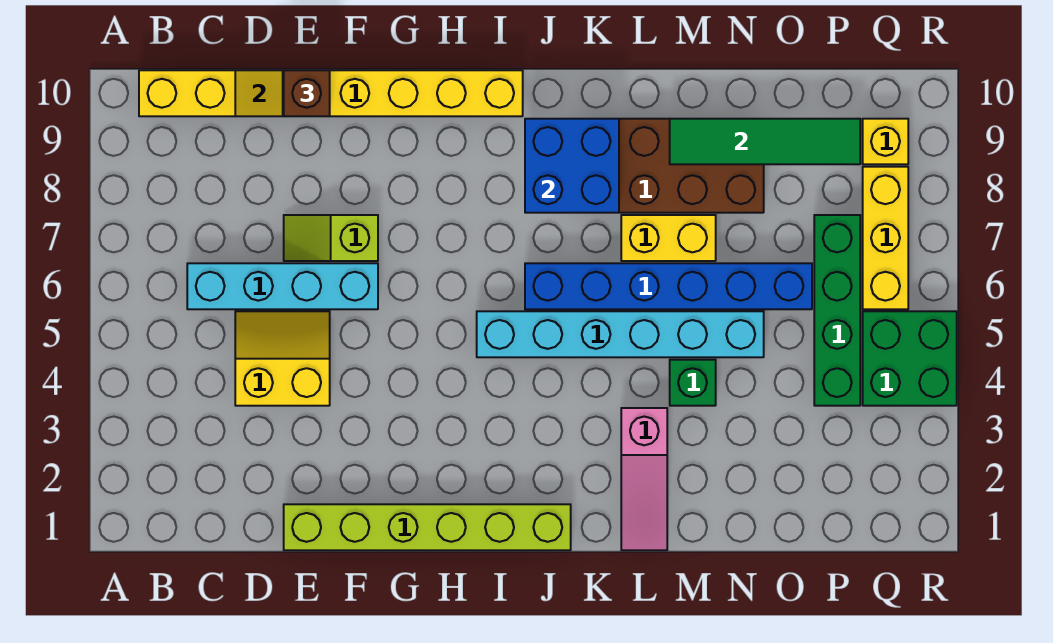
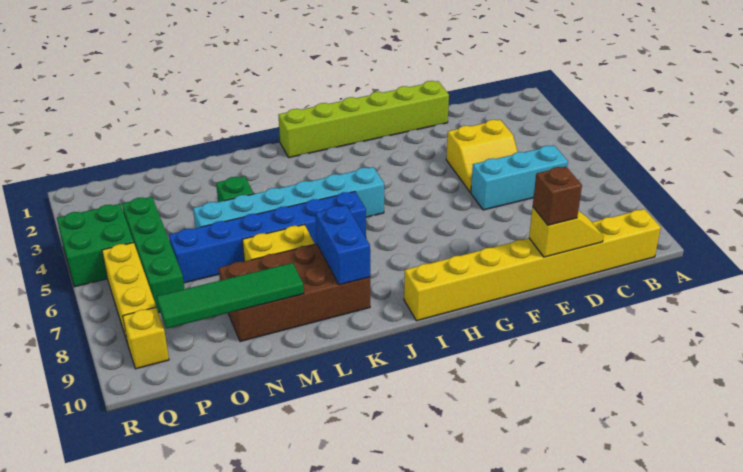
cyan brick C6:F6 level 1 -> cyan brick C6:E6 level 1
lime slope E7:F7 level 1 top F -> none
blue brick J8:K9 level 2 -> blue brick K8:K9 level 2
pink slope L1:L3 level 1 top 3 -> none

